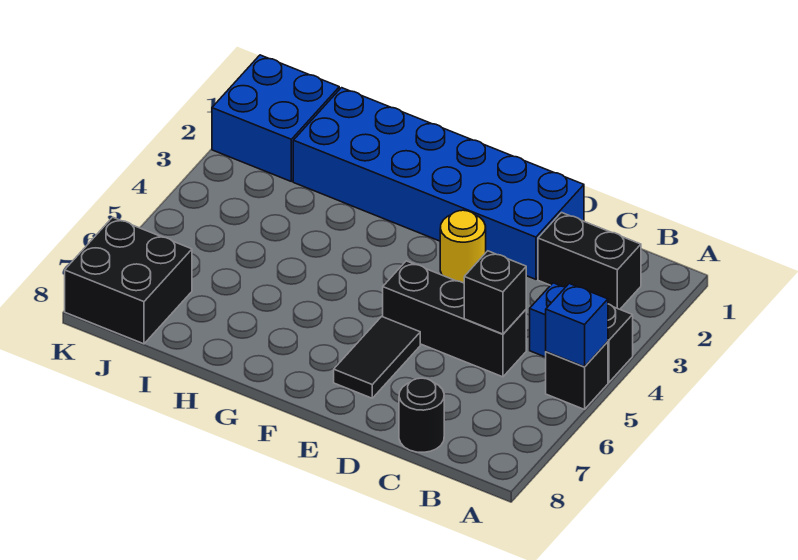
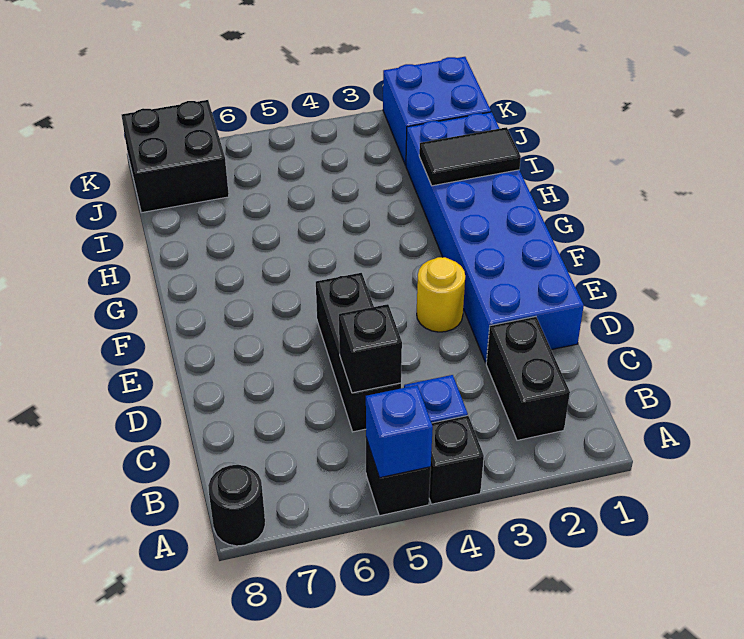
black round brick C8 level 1 -> black round brick A8 level 1
black tile E6:E7 level 1 -> black tile H1:H2 level 2

